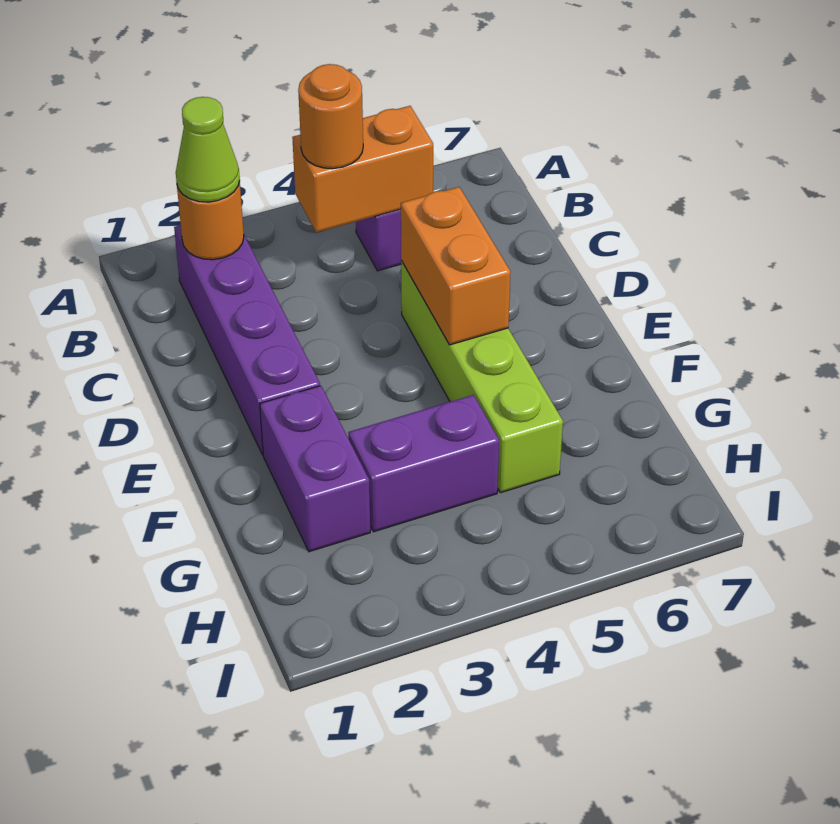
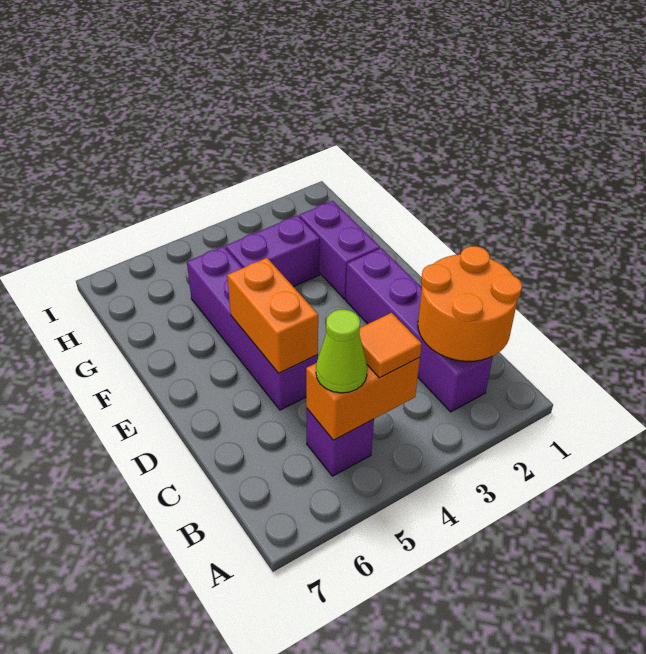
orange round brick B2 level 2 -> orange round brick B1:C2 level 2
lime cone B2 level 3 -> lime cone B5 level 3
orange round brick B4 level 3 -> orange tile B4 level 3
lime brick D5:G5 level 1 -> purple brick D5:G5 level 1

